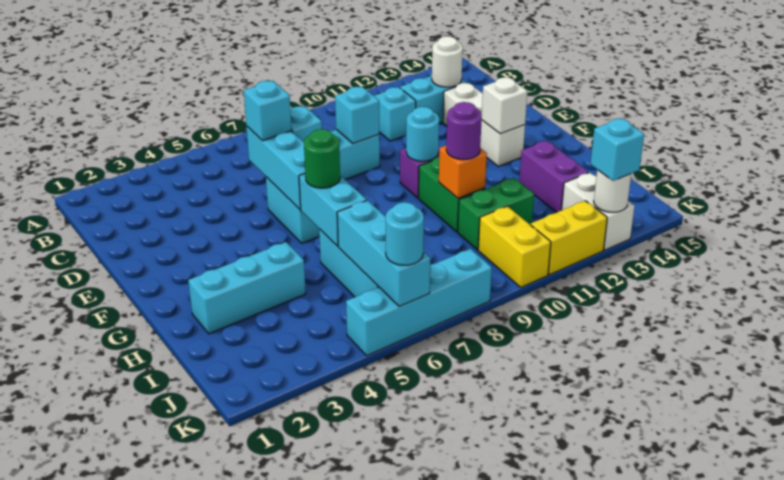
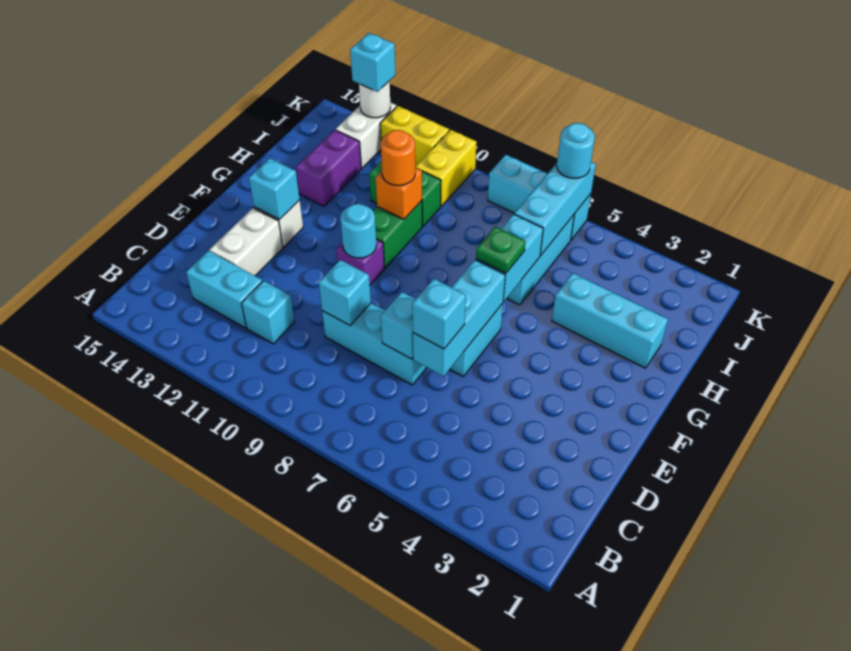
white round brick C13 level 2 -> none
white brick F13 level 2 -> cyan brick F13 level 2
green round brick G6 level 3 -> green plate G6 level 3
purple round brick H10 level 3 -> orange round brick H10 level 3
cyan brick K5:K8 level 1 -> cyan brick K6:K8 level 1

